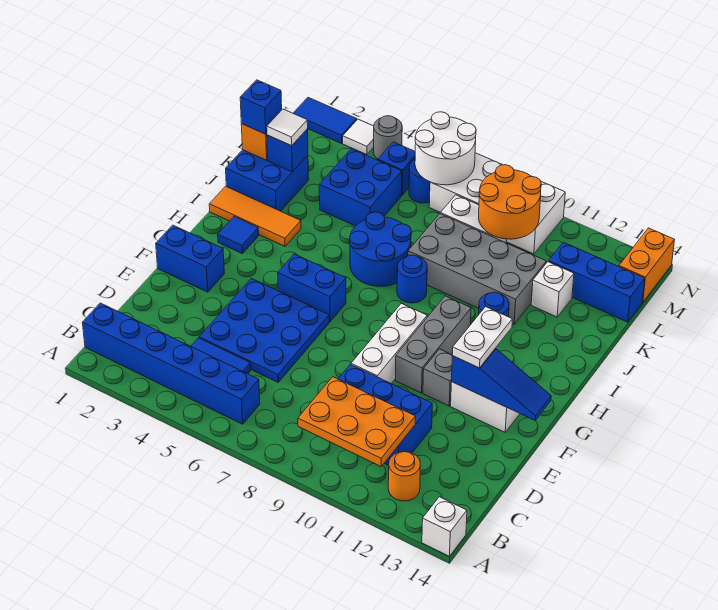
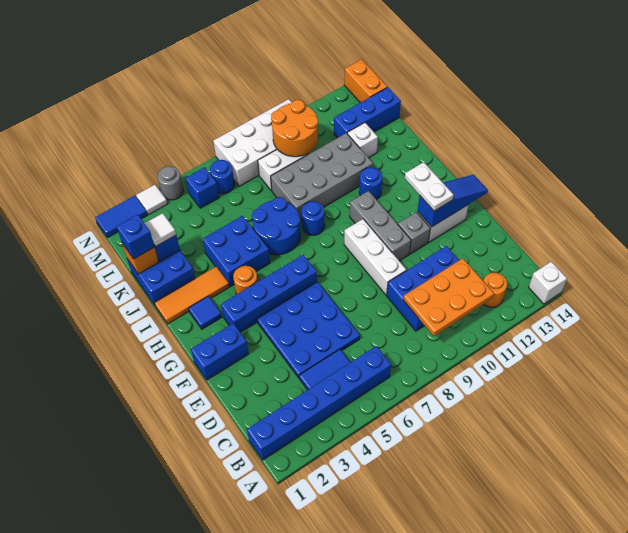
blue brick G5:G6 level 1 -> blue brick G3:G6 level 1
none -> orange round brick H4 level 1
blue brick K4:L5 level 1 -> blue brick I4:J5 level 1
white round brick M6:N7 level 2 -> none

